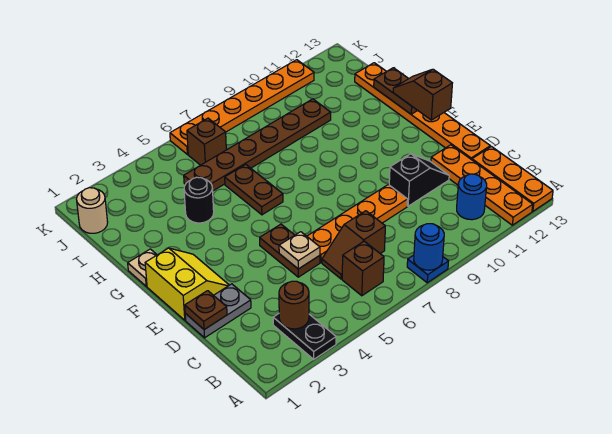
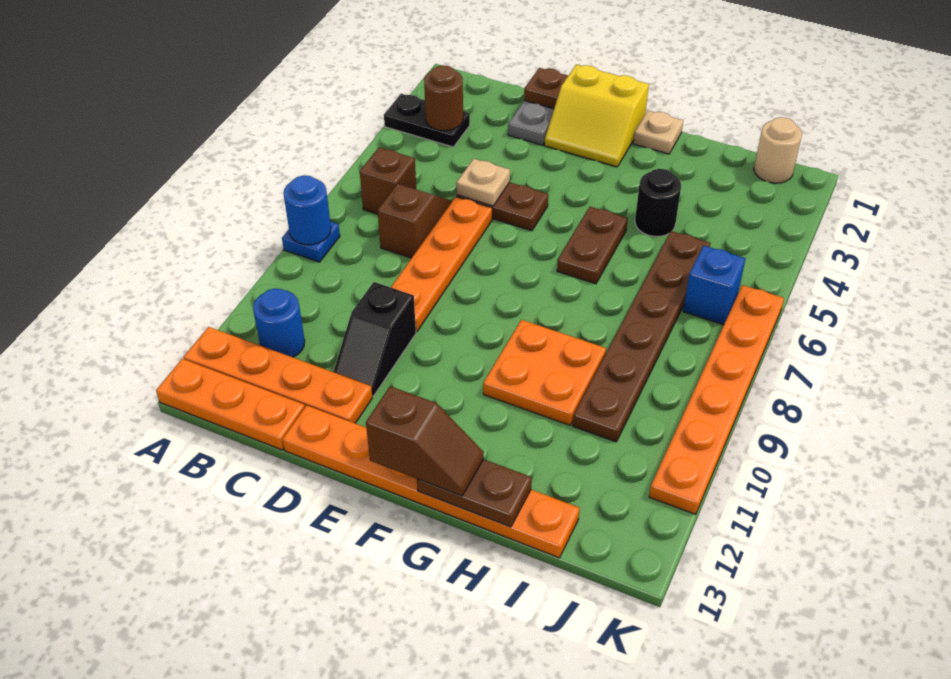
brown plate G6:H6 level 1 -> brown plate G5:G6 level 1
none -> orange plate G9:H10 level 1
brown brick J6 level 1 -> blue brick J6 level 1

